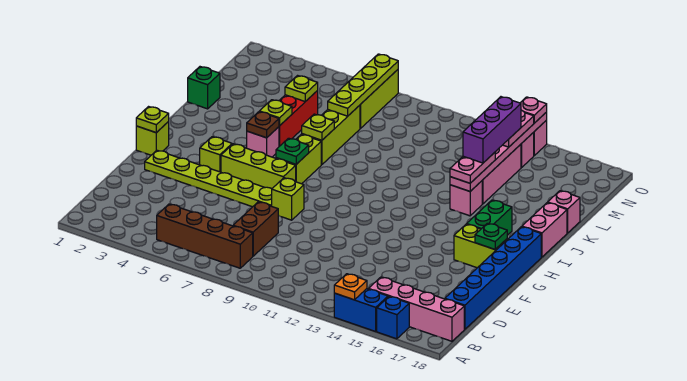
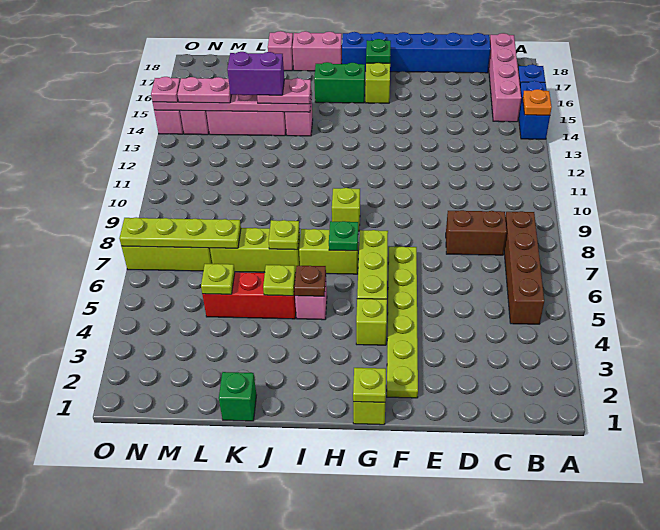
lime brick F8 level 1 -> lime brick H9 level 1
purple brick K14:M14 level 4 -> purple brick K14:L14 level 4

